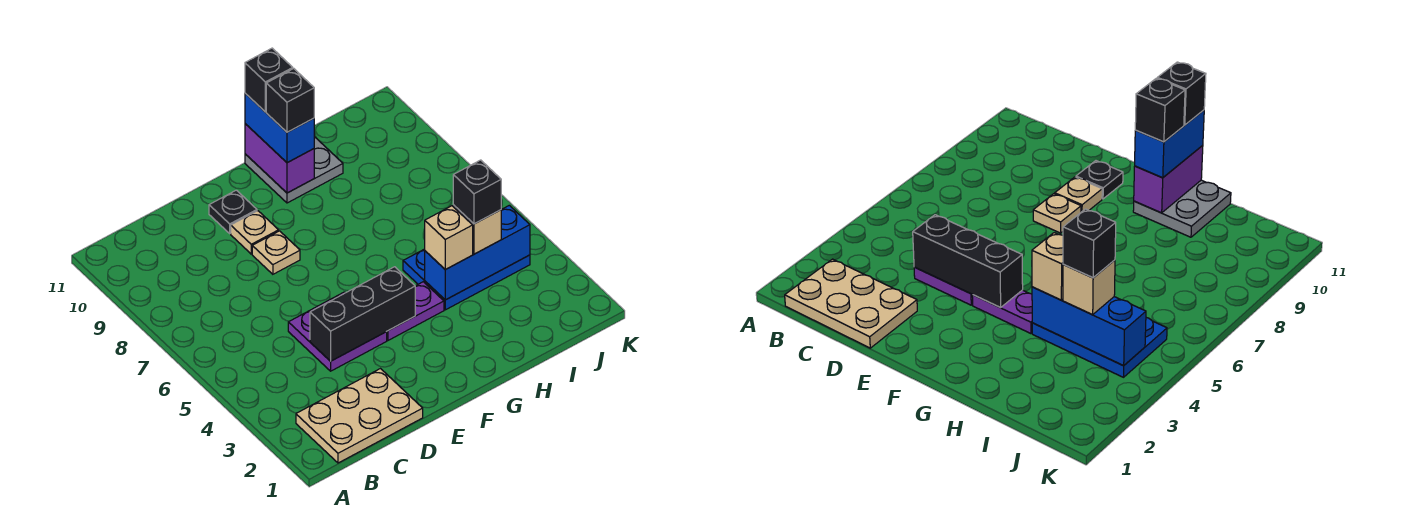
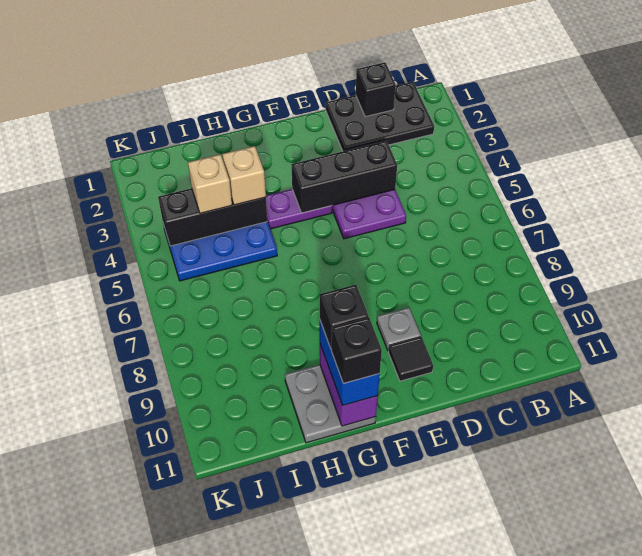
tan plate B1:D2 level 1 -> black plate B1:D2 level 1
tan plate E8 level 1 -> none
tan plate E9 level 1 -> grey plate E9 level 1
black plate E10 level 1 -> black tile E10 level 1
blue brick H4:J4 level 2 -> black brick H4:J4 level 2
black brick I4 level 4 -> black brick C1 level 2

